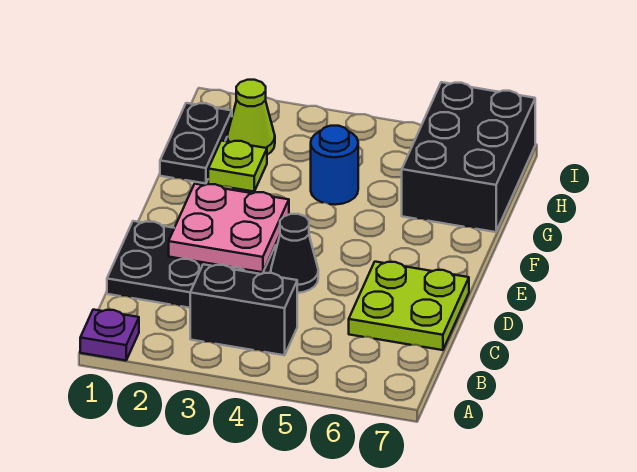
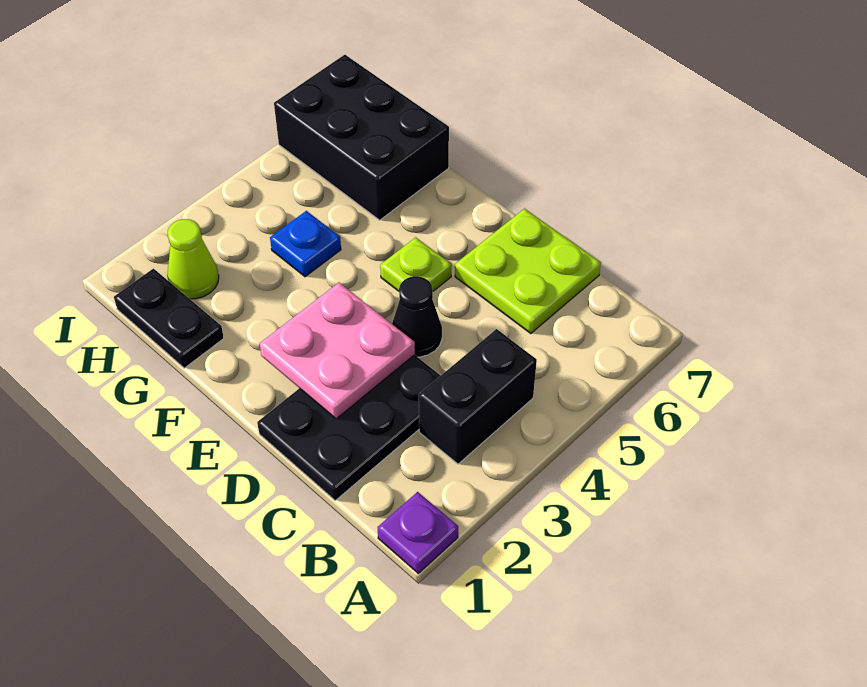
lime plate G2 level 1 -> lime plate E5 level 1
blue round brick G4 level 1 -> blue plate G4 level 1

